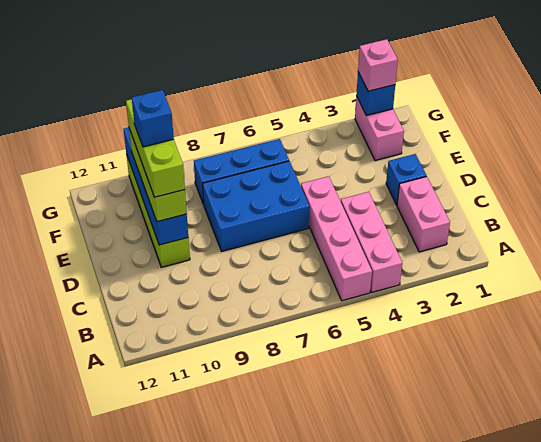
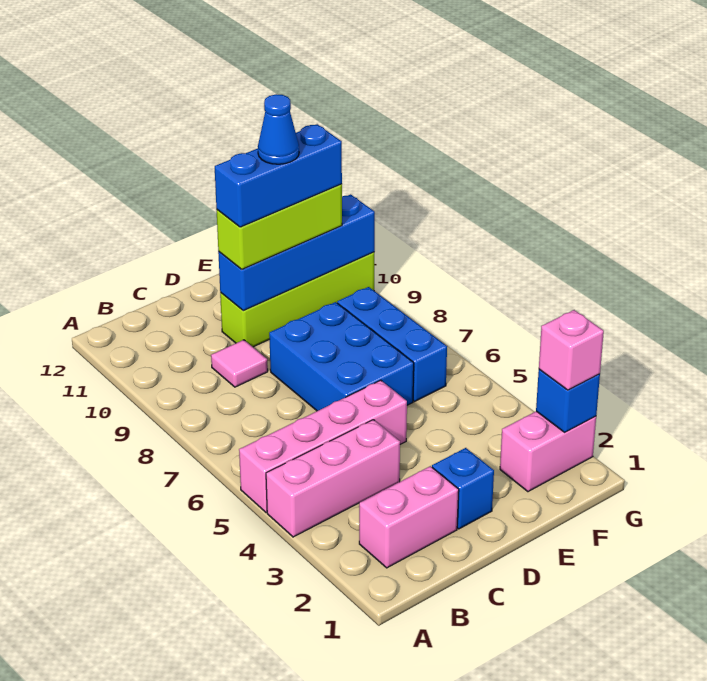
none -> pink tile C9 level 1
lime brick D10:F10 level 4 -> blue brick D10:F10 level 4
blue brick E10 level 5 -> blue cone E10 level 5

